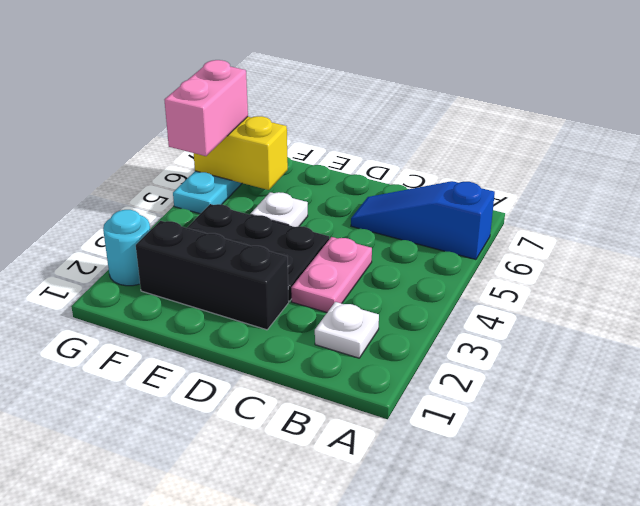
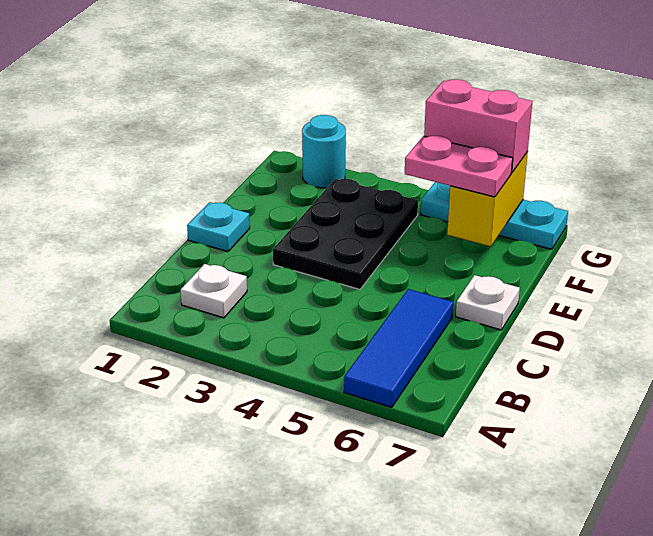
blue slope A6:C6 level 1 top A -> blue tile A6:C6 level 1
pink plate C3:C4 level 1 -> pink plate F5:F6 level 3
none -> cyan plate D1 level 1
black brick D2:F2 level 1 -> none
white plate E5 level 1 -> white plate D7 level 1

